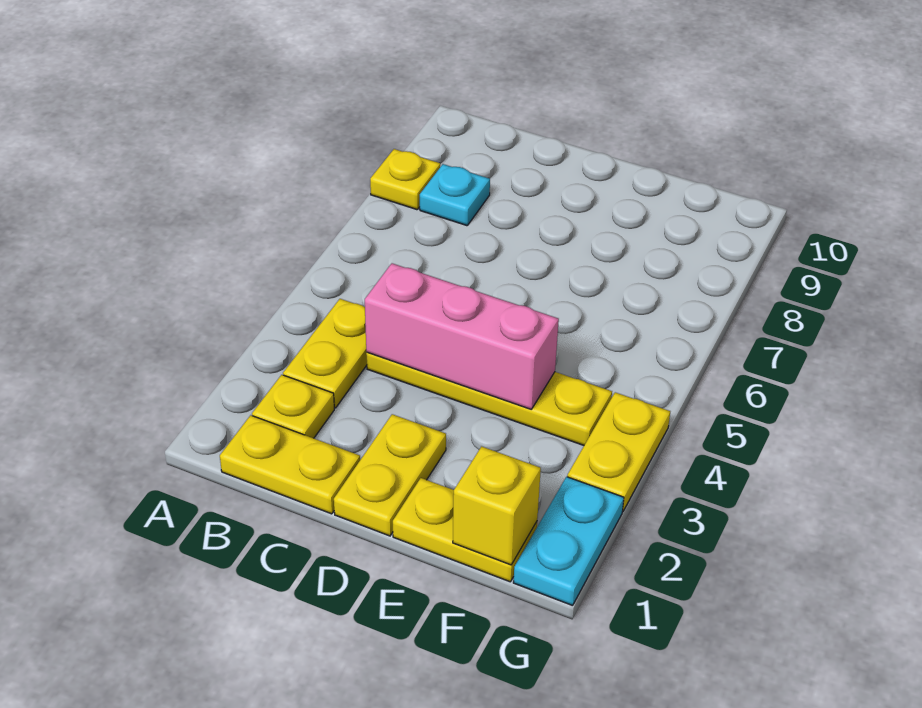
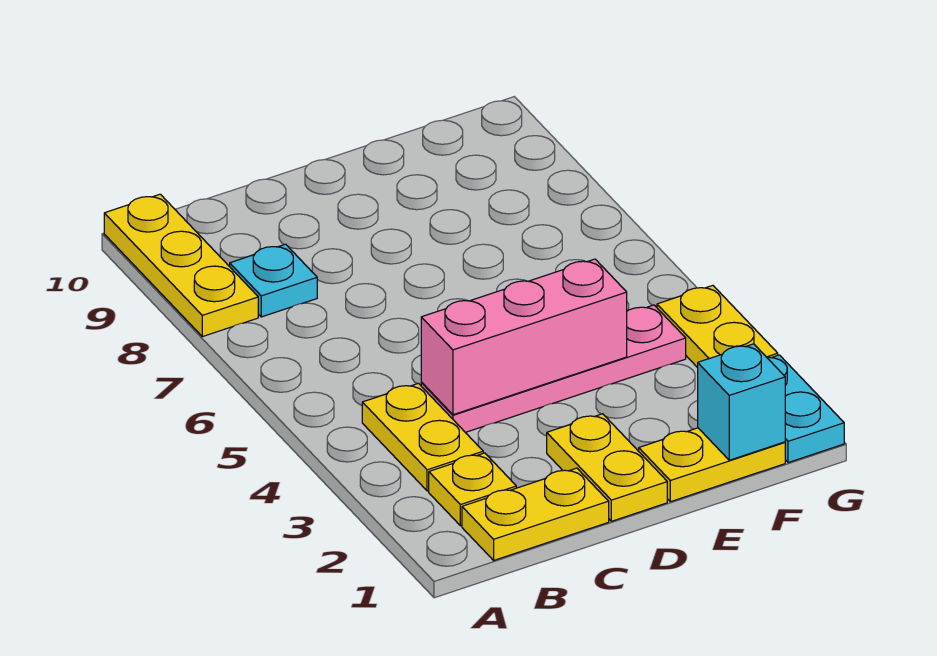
yellow plate A8 level 1 -> yellow plate A8:A10 level 1
yellow plate C4:F4 level 1 -> pink plate C4:F4 level 1
yellow brick F1 level 2 -> cyan brick F1 level 2

